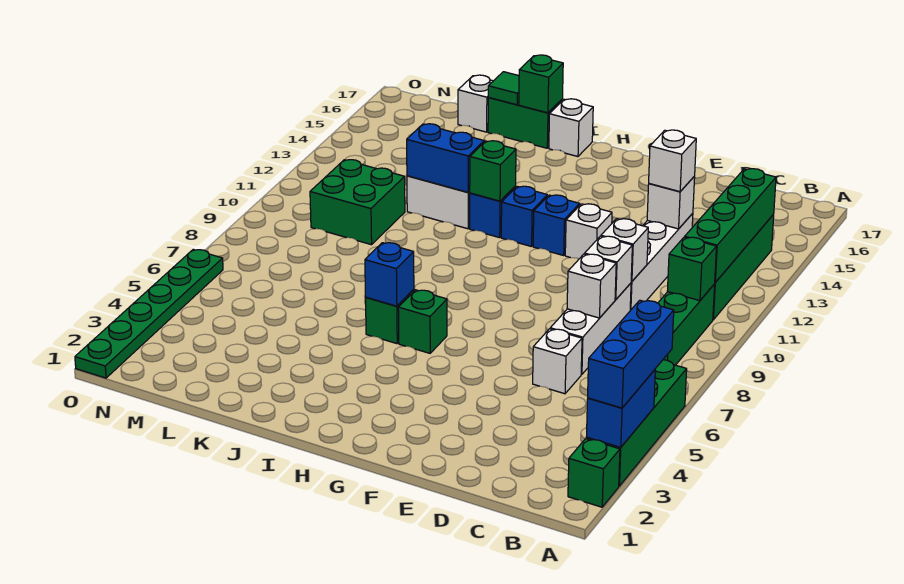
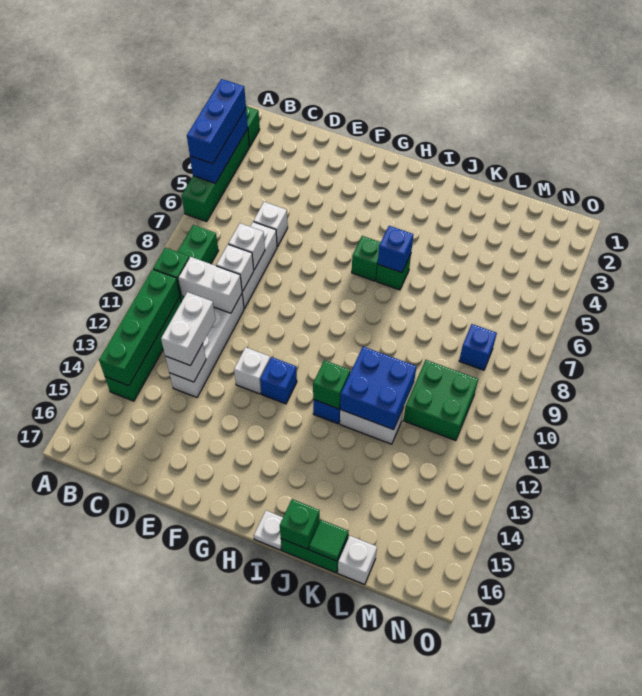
blue brick A3:A4 level 2 -> blue brick A3:A5 level 2
white brick D10 level 2 -> white brick C10:D10 level 2
white brick D13 level 3 -> white brick D12:D13 level 3
blue brick H12 level 1 -> blue brick M8 level 1
white brick I17 level 1 -> white plate I17 level 1
blue brick J12:K12 level 2 -> blue brick J11:K12 level 2
green plate O1:O6 level 1 -> none

